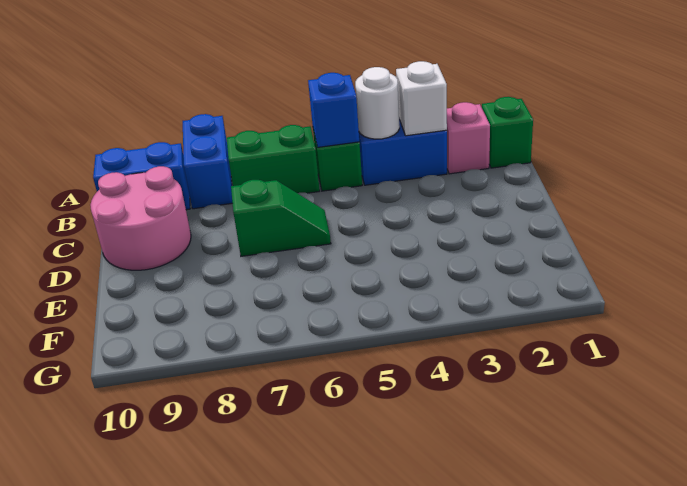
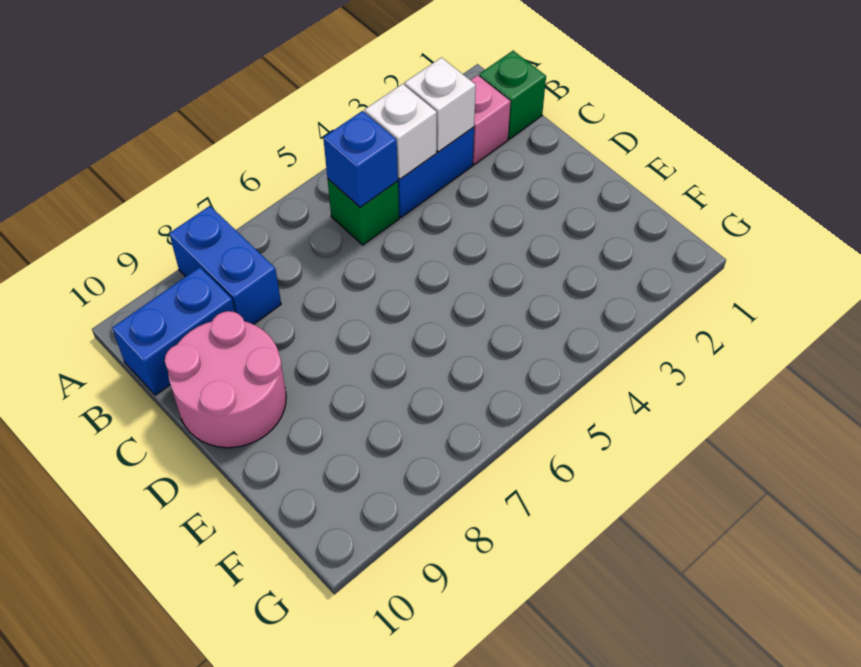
white round brick B4 level 2 -> white brick B4 level 2
green brick B6:B7 level 1 -> none
green slope D6:D7 level 1 top 7 -> none

